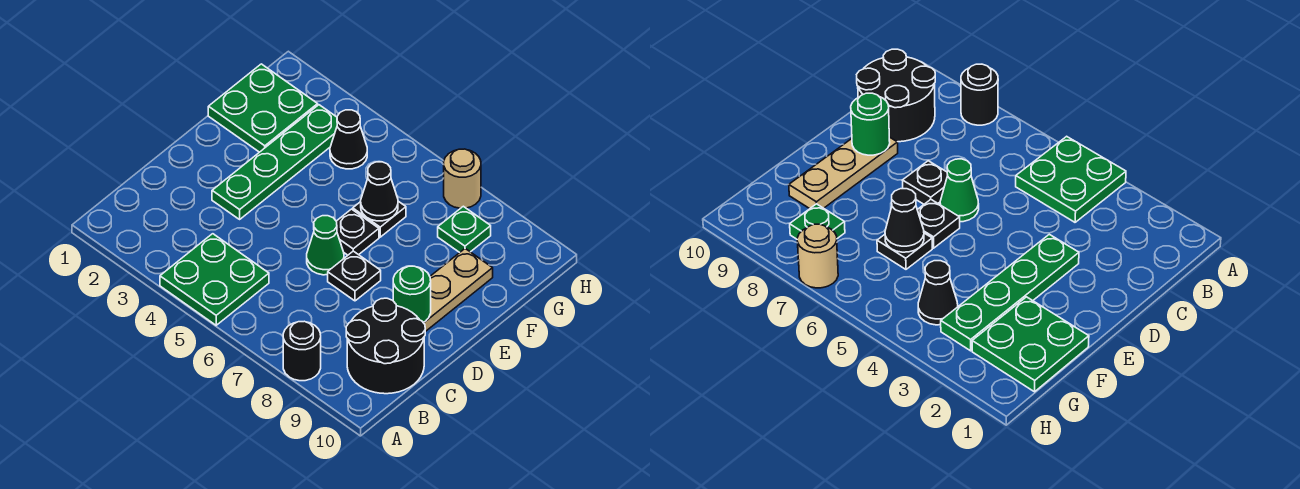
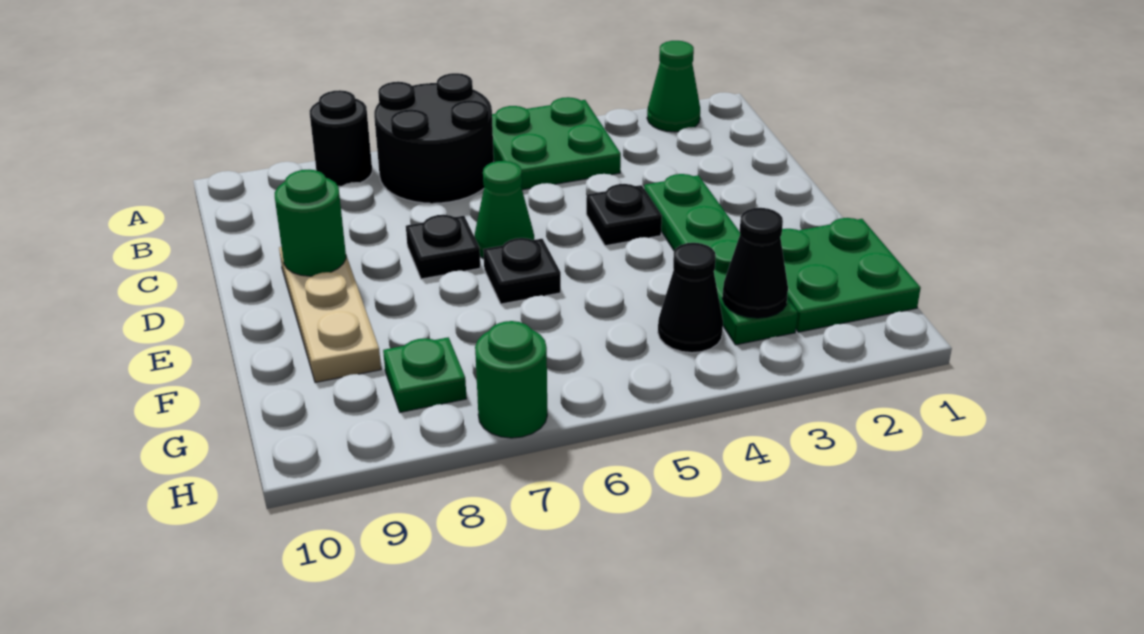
none -> green cone A2 level 1
black round brick B9:C10 level 1 -> black round brick A6:B7 level 1
black plate F6 level 1 -> black plate D4 level 1
black cone F6 level 2 -> black cone G3 level 2
tan round brick H7 level 1 -> green round brick H7 level 1

